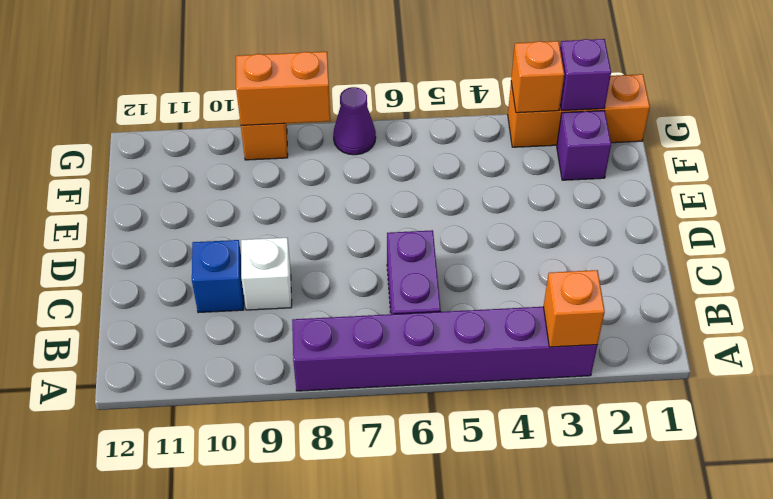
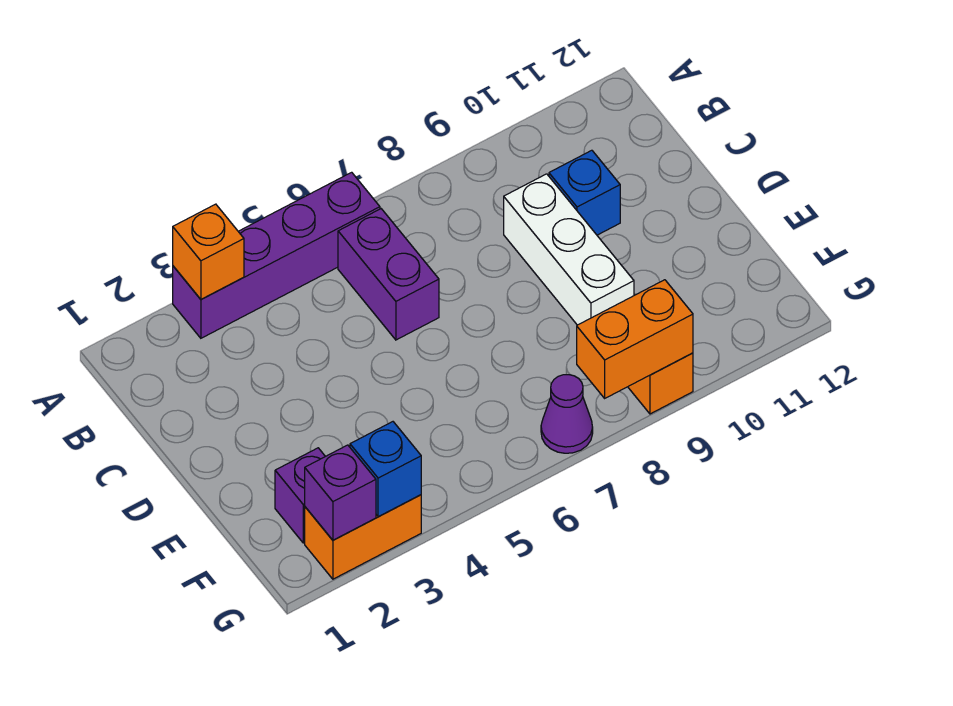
purple brick A3:A8 level 1 -> purple brick A3:A6 level 1
white brick C9 level 1 -> white brick C9:E9 level 1
orange brick G1:G3 level 1 -> orange brick G2:G3 level 1
orange brick G3 level 2 -> blue brick G3 level 2

